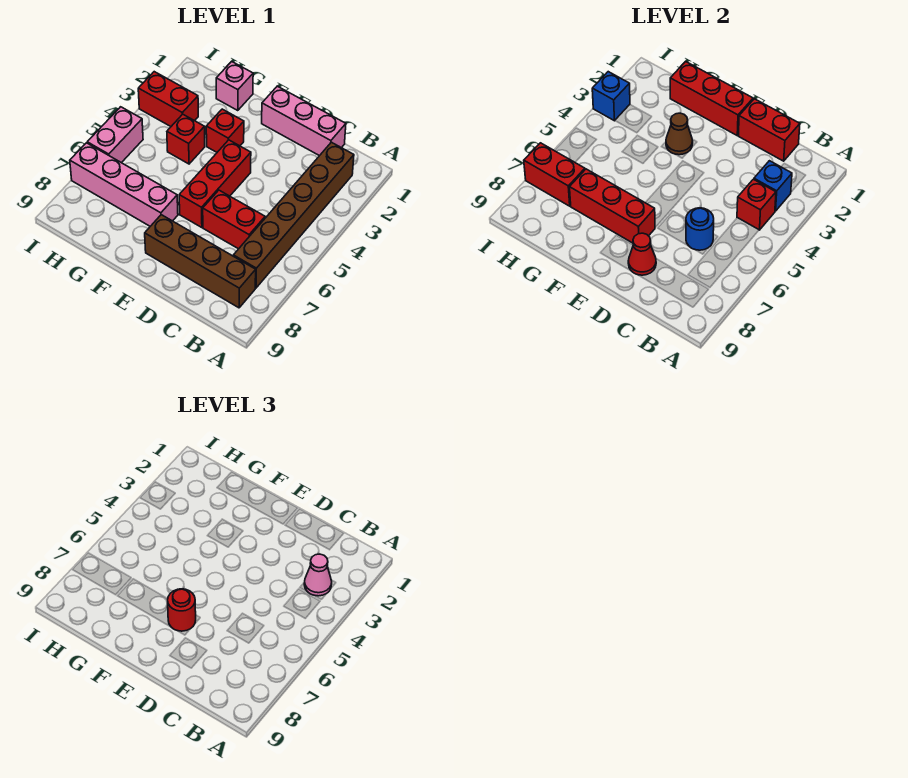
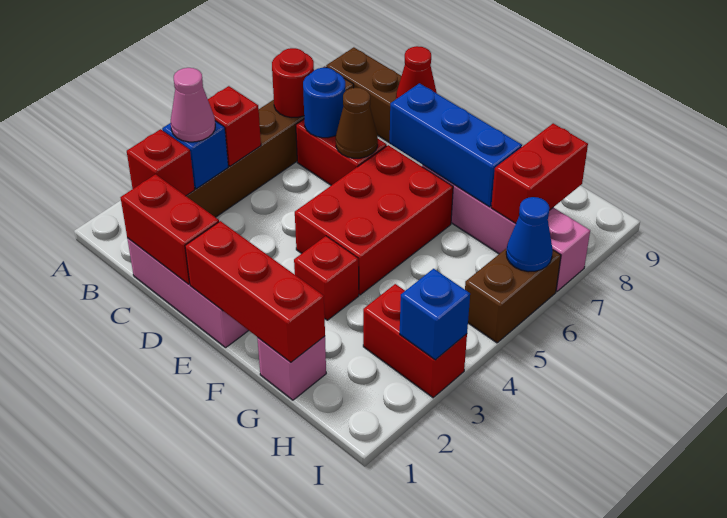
red brick E4:E6 level 1 -> red brick E4:F6 level 1
red brick E7:G7 level 2 -> blue brick E7:G7 level 2
red round brick E7 level 3 -> red round brick B6 level 2
brown cone F3 level 2 -> brown cone D6 level 2
red brick G4 level 1 -> red brick B2 level 2
red brick H7:I7 level 2 -> red brick H7:H8 level 2
pink brick I5:I6 level 1 -> brown brick I5:I6 level 1
none -> blue cone I6 level 2

